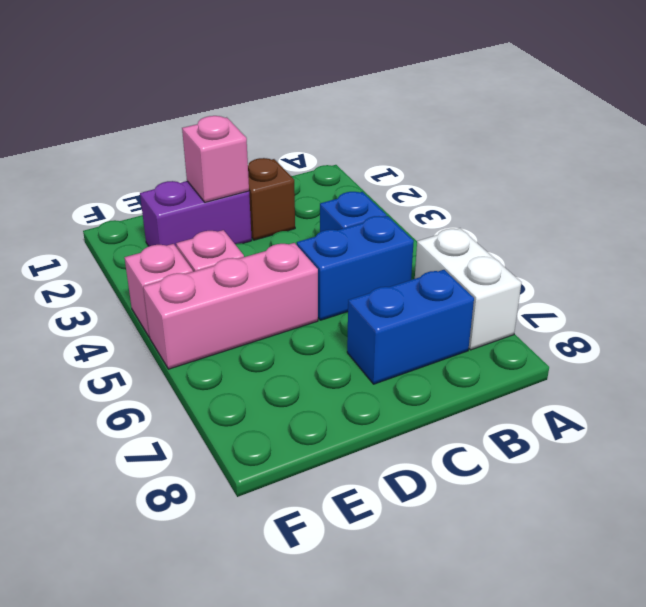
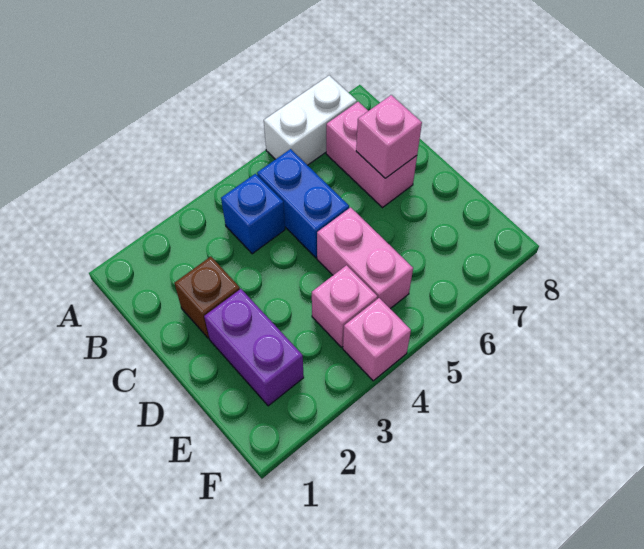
blue brick B7:C7 level 1 -> pink brick B7:C7 level 1
pink brick D2 level 2 -> pink brick C7 level 2
pink brick D5:F5 level 1 -> pink brick D5:E5 level 1

